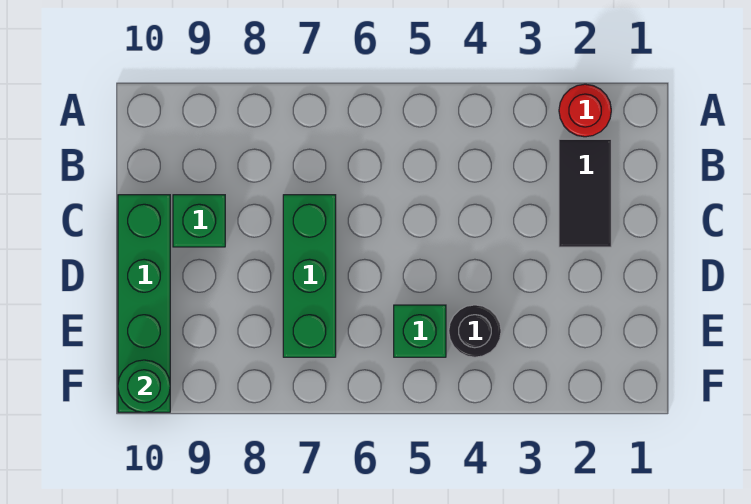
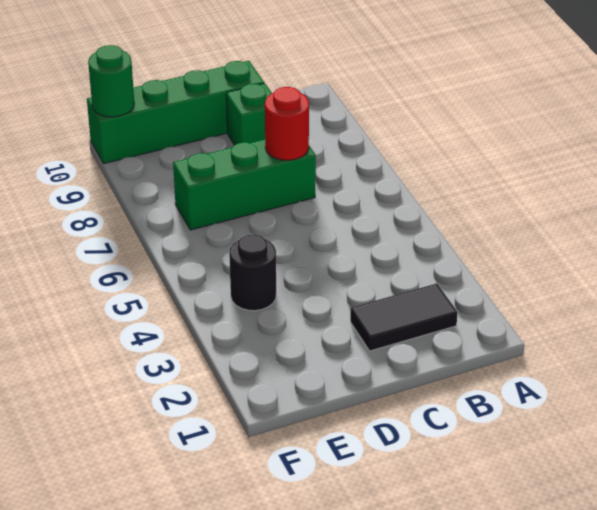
red round brick A2 level 1 -> red round brick C7 level 2
green brick E5 level 1 -> none

